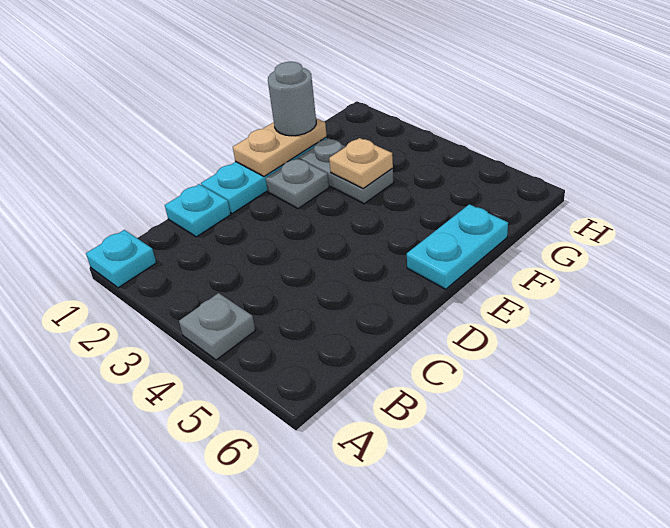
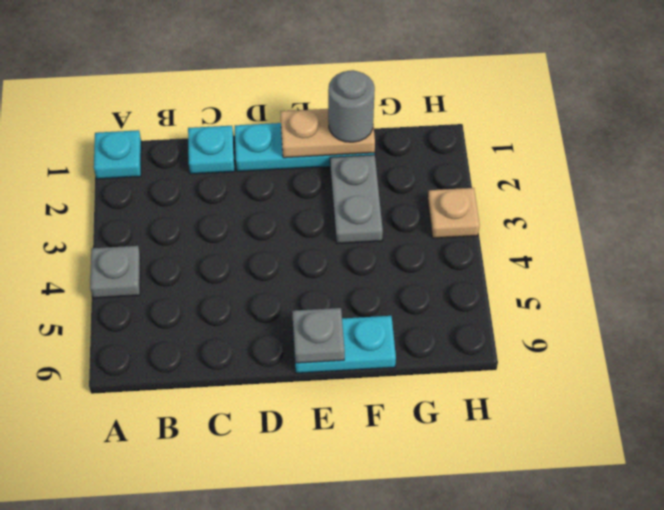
grey plate E2 level 1 -> grey plate E6 level 2
tan plate F3 level 2 -> tan plate H3 level 1

